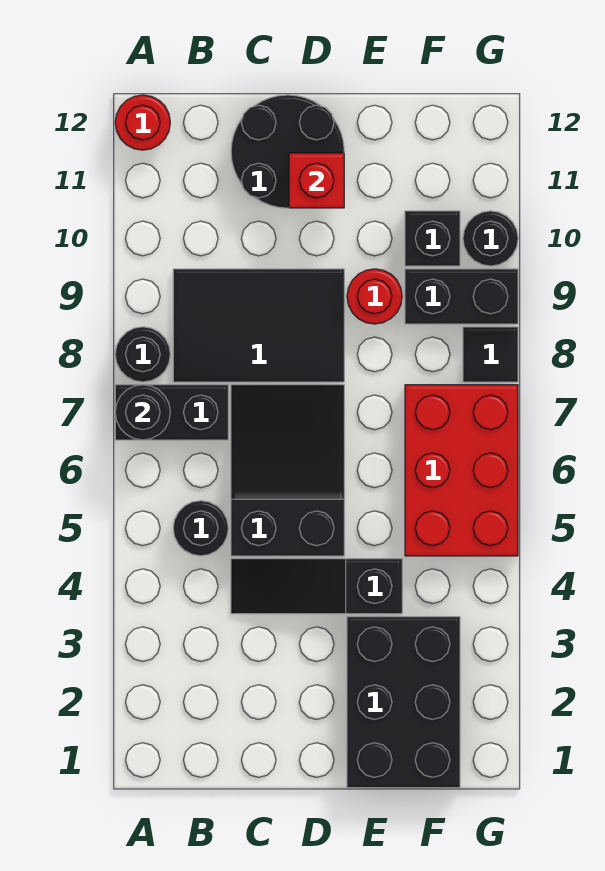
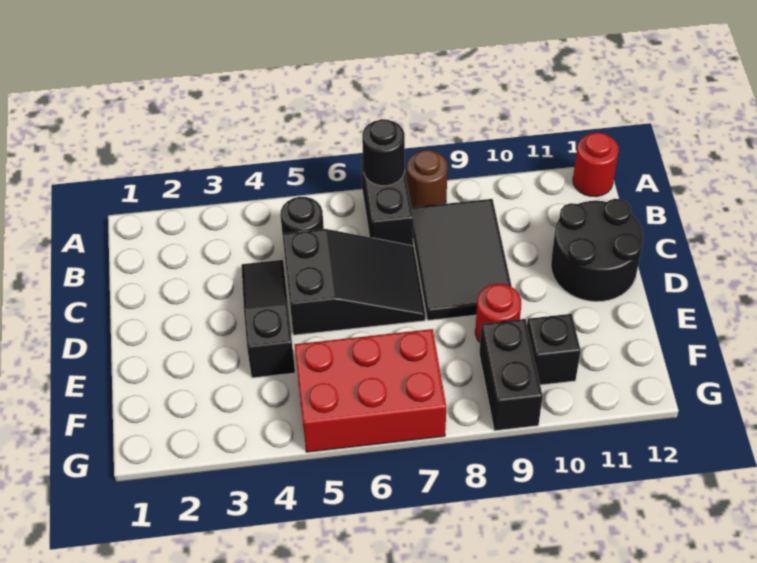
black round brick A8 level 1 -> brown round brick A8 level 1
red brick D11 level 2 -> none
black brick E1:F3 level 1 -> none
black tile G8 level 1 -> none
black round brick G10 level 1 -> none

